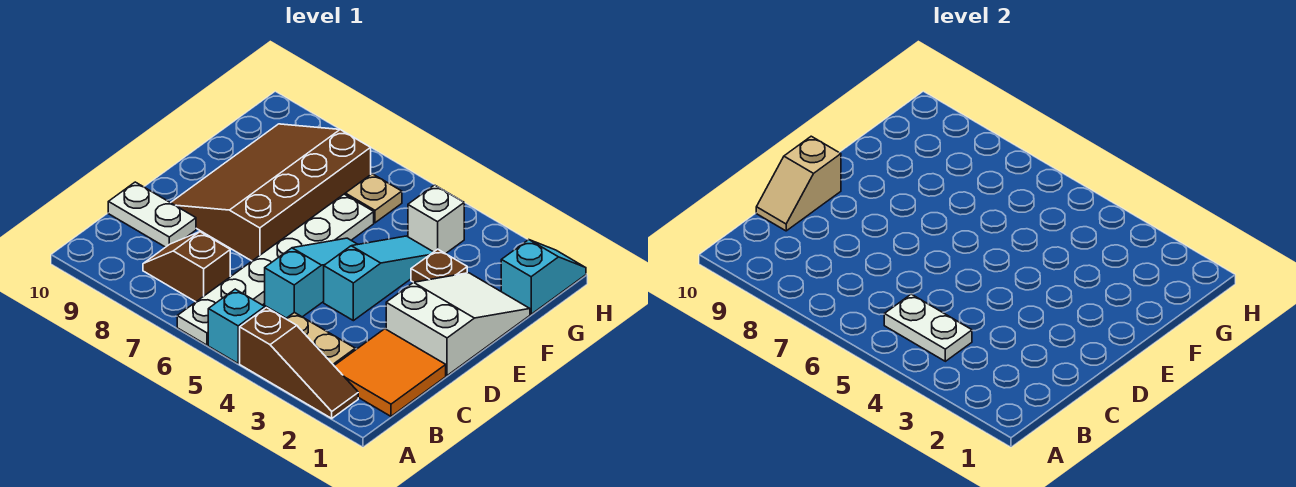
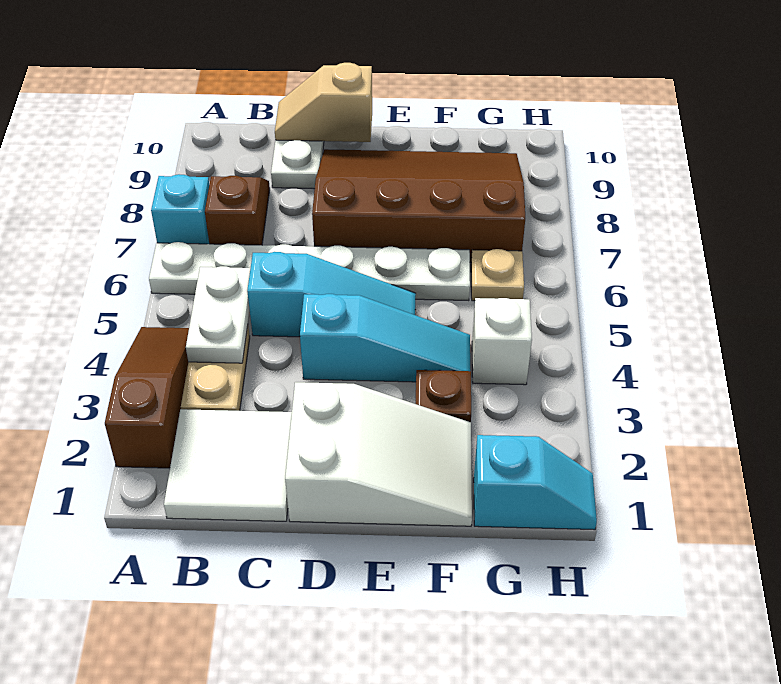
brown slope A2:A4 level 1 top 4 -> brown slope A2:A4 level 1 top 2
cyan brick A5 level 1 -> cyan brick A7 level 1
orange tile B1:C2 level 1 -> white tile B1:C2 level 1

